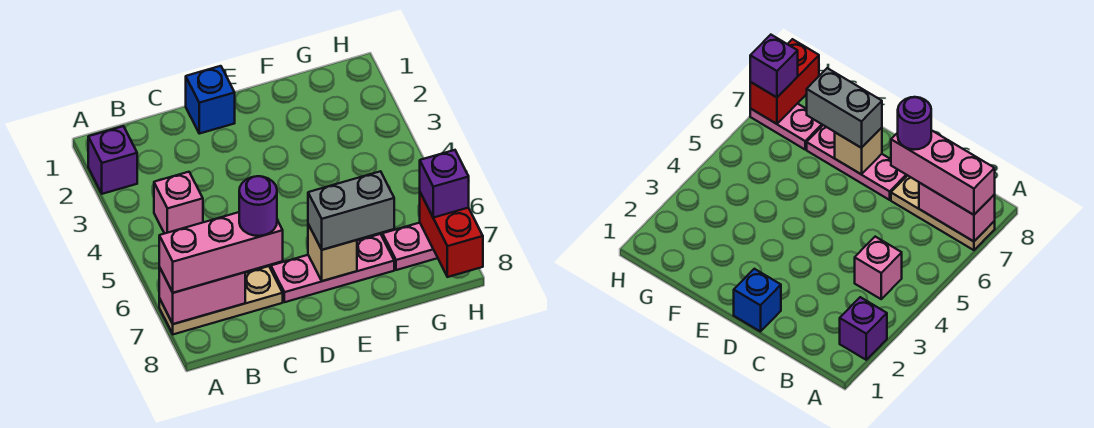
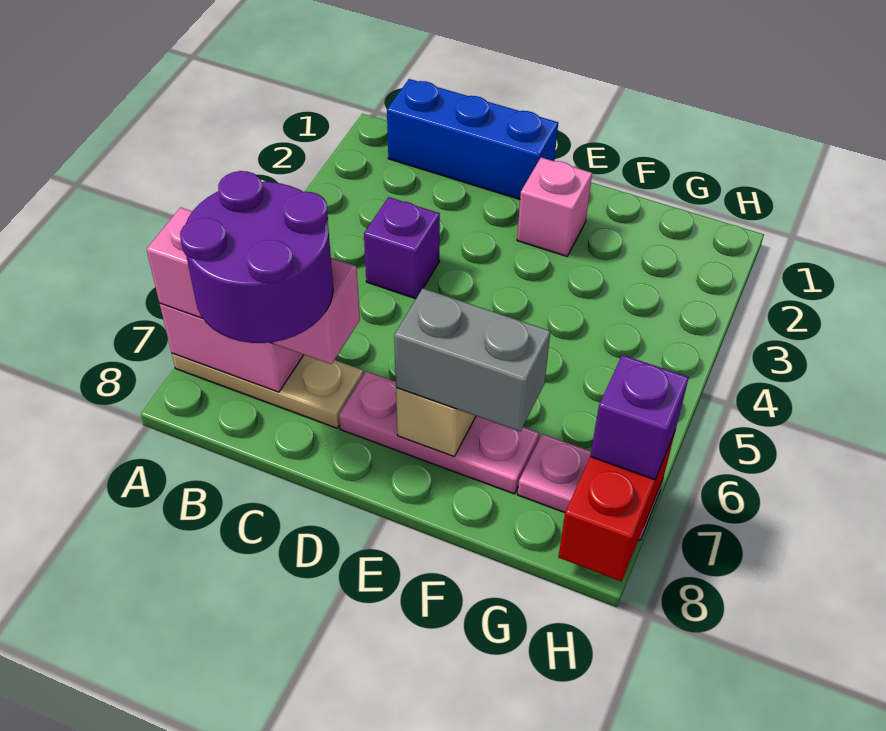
purple brick A2 level 1 -> purple brick C4 level 1
pink brick B4 level 1 -> pink brick E2 level 1
purple round brick C7 level 4 -> purple round brick B7:C8 level 4
blue brick D1 level 1 -> blue brick B1:D1 level 1

